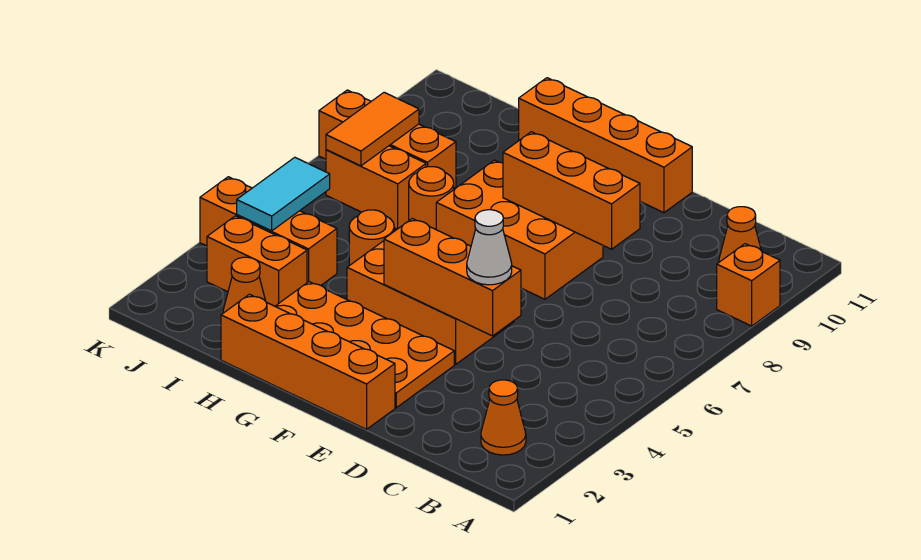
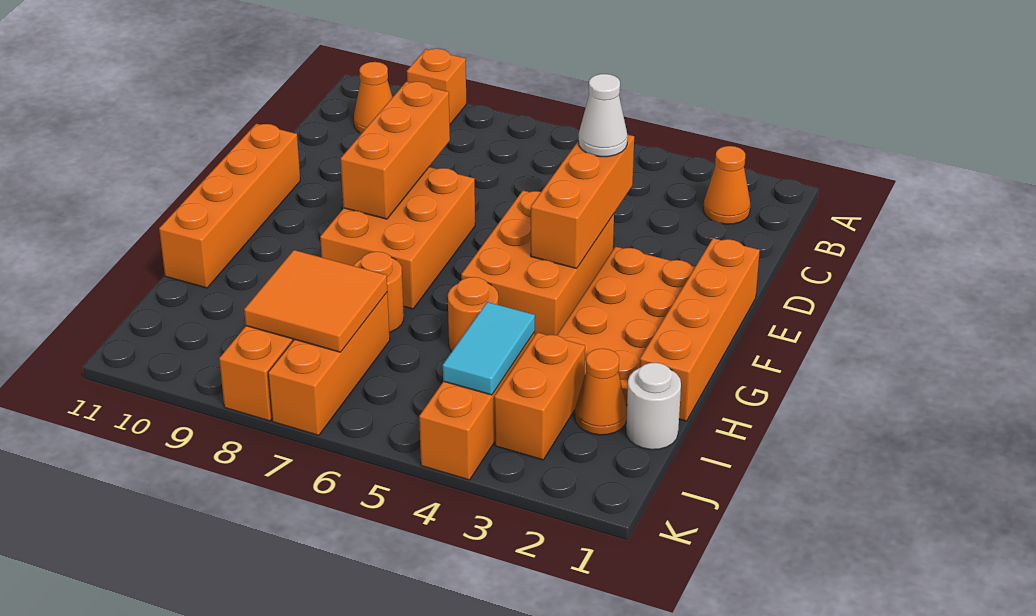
none -> white round brick I1 level 1
orange brick I7:J7 level 1 -> orange brick I7:K7 level 1
cyan tile J4:J5 level 2 -> cyan tile I4:J4 level 2
orange tile J7:J8 level 2 -> orange tile I7:J8 level 2

